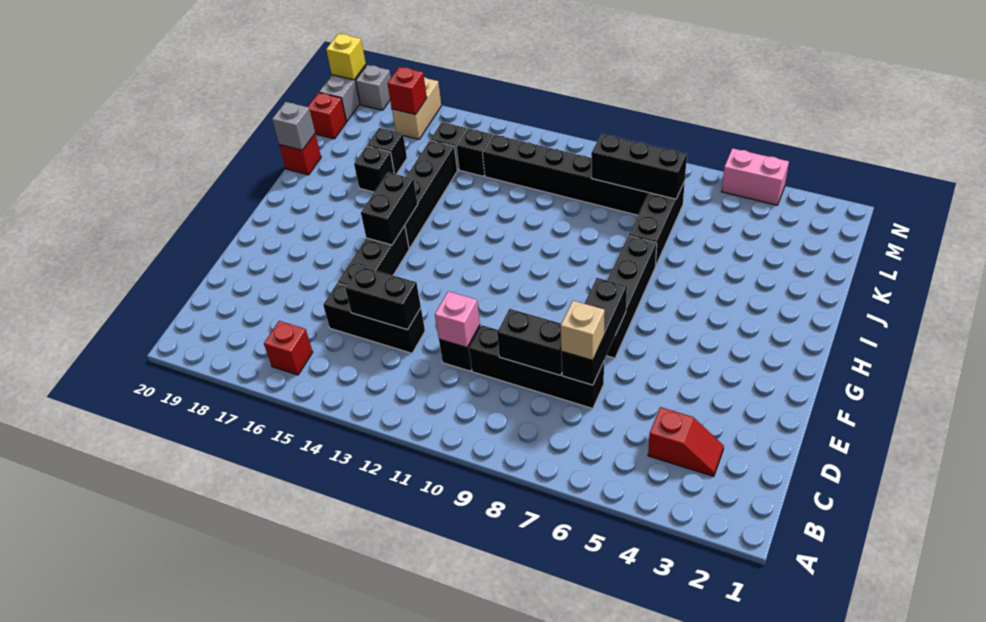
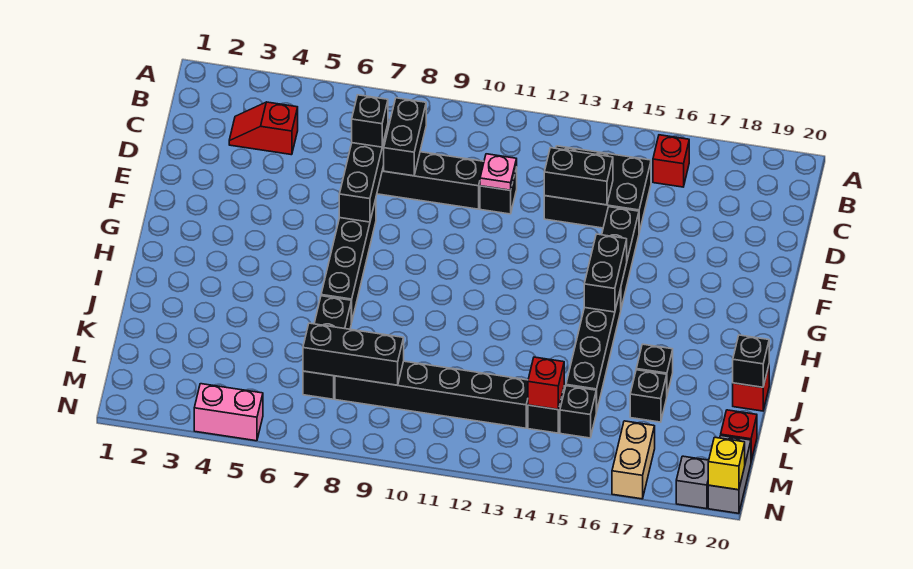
tan brick D7 level 3 -> black brick D7 level 3
black brick D8:D9 level 2 -> black brick C8:D8 level 2
pink brick D11 level 2 -> pink plate D11 level 2
black brick D13:D15 level 1 -> black brick C13:D15 level 1
grey brick J20 level 2 -> black brick J20 level 2
red brick M17 level 2 -> red brick L14 level 2

